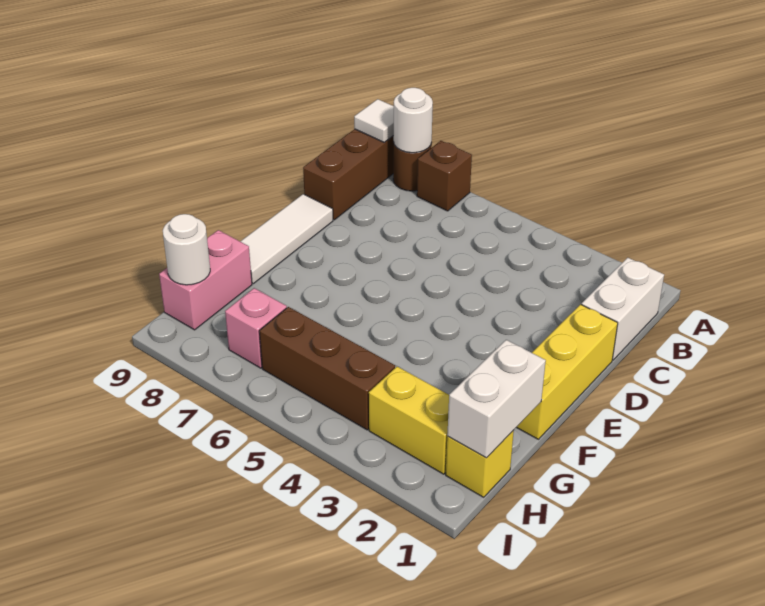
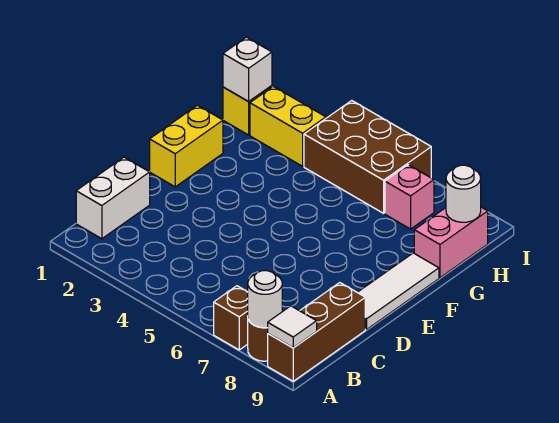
yellow brick D1:F1 level 1 -> yellow brick E1:F1 level 1
white brick G1:H1 level 2 -> white brick H1 level 2
brown brick H4:H6 level 1 -> brown brick H4:I6 level 1

